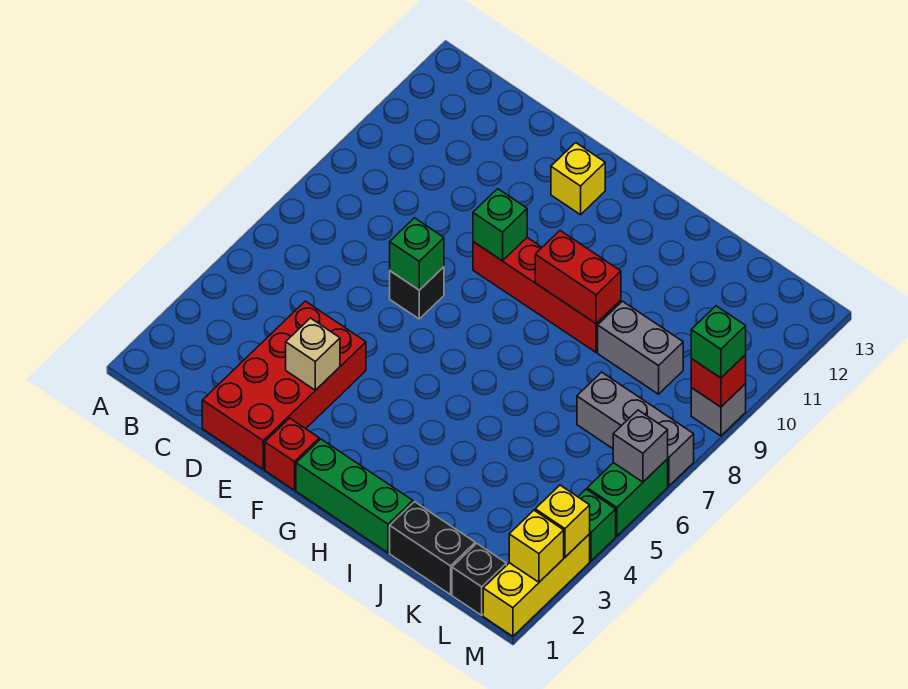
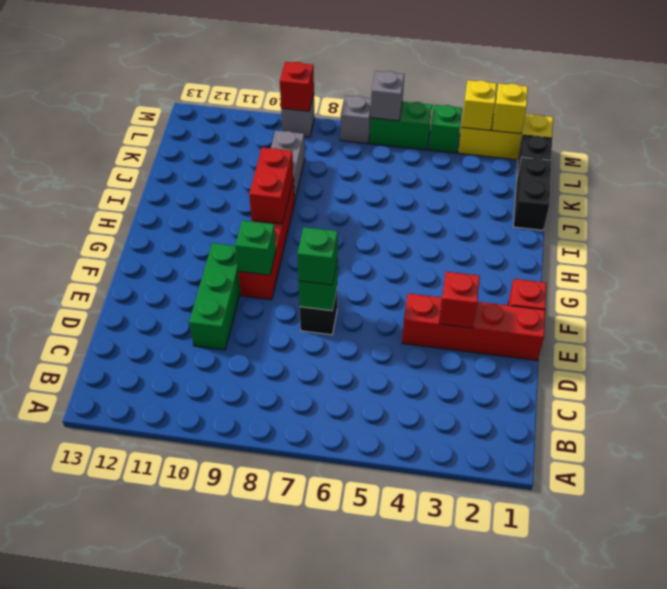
red brick D1:E4 level 1 -> red brick E1:E4 level 1
tan brick E3 level 2 -> red brick E3 level 2
yellow brick F12 level 1 -> none
green brick G1:I1 level 1 -> green brick D10:F10 level 1
grey brick K7:M7 level 1 -> grey brick M7 level 1
green brick M9 level 3 -> green brick E7 level 3

